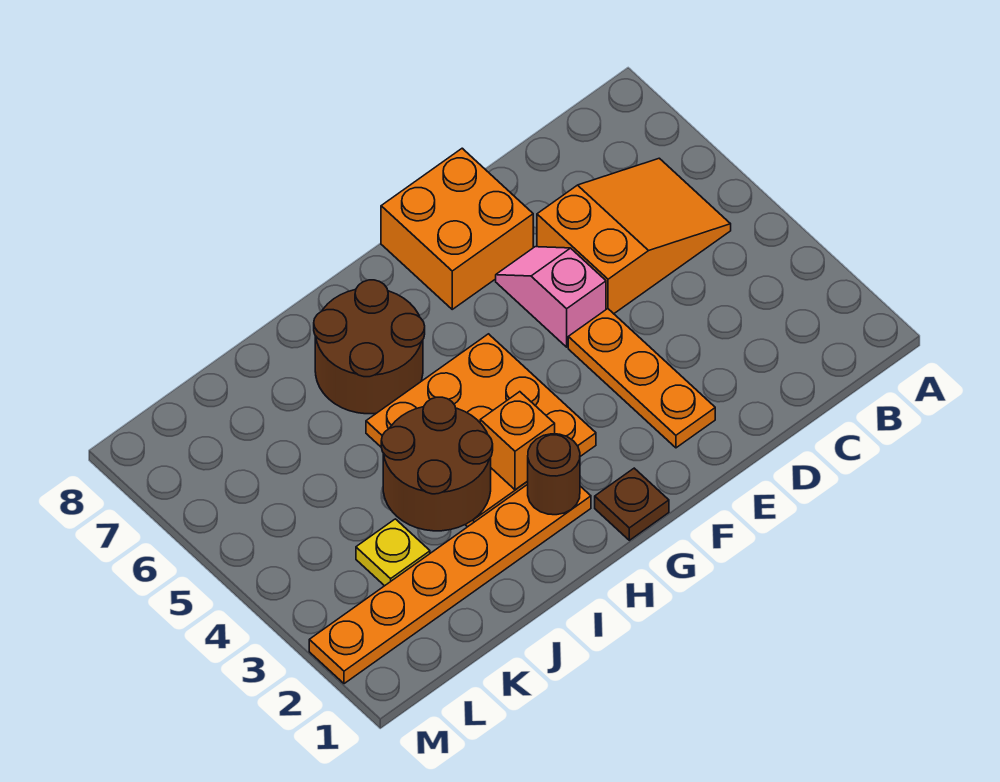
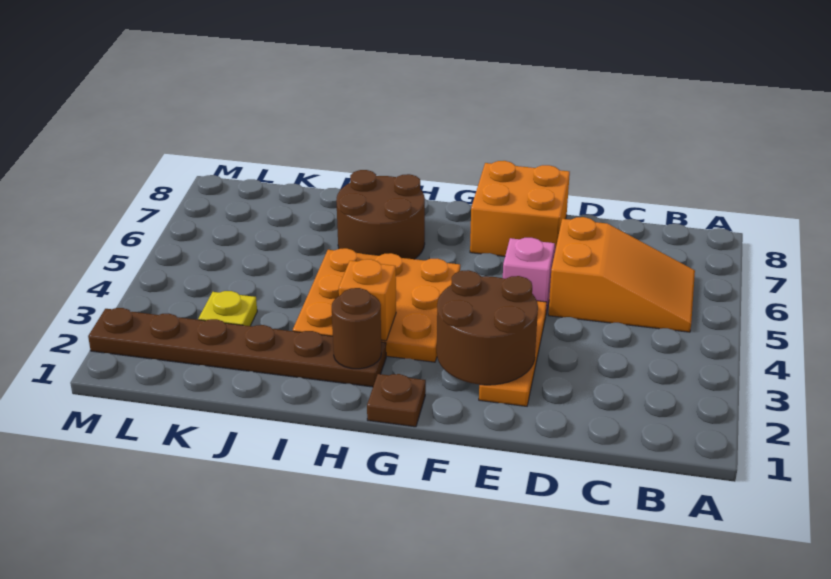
orange plate H2:M2 level 1 -> brown plate H2:M2 level 1
brown round brick I3:J4 level 2 -> brown round brick E2:F3 level 2

